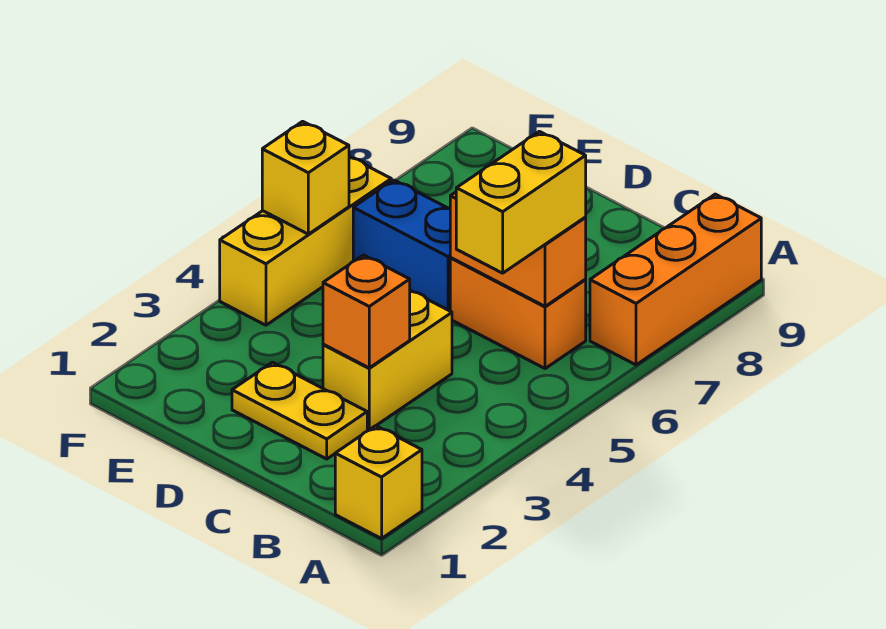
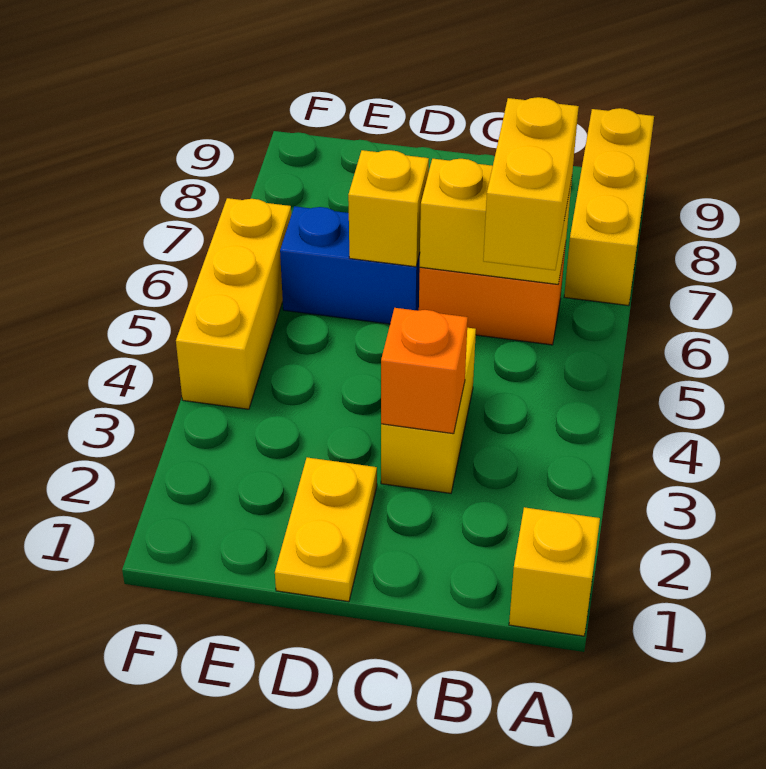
orange brick A7:A9 level 1 -> yellow brick A7:A9 level 1
orange brick B6:C6 level 2 -> yellow brick B6:C6 level 2
yellow plate C2:D2 level 1 -> yellow plate D1:D2 level 1
yellow brick F5 level 2 -> yellow brick D6 level 2

